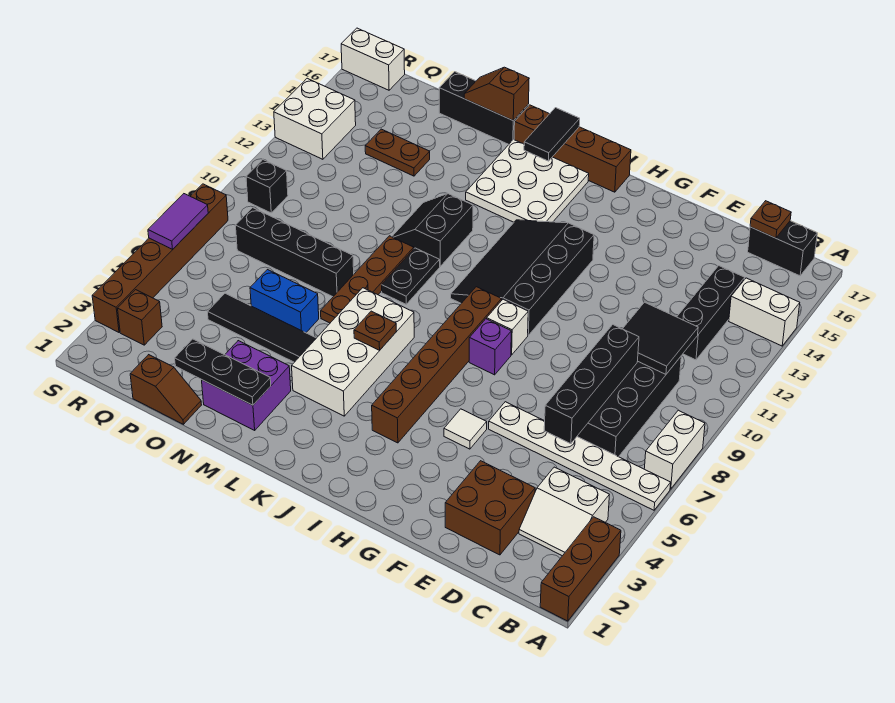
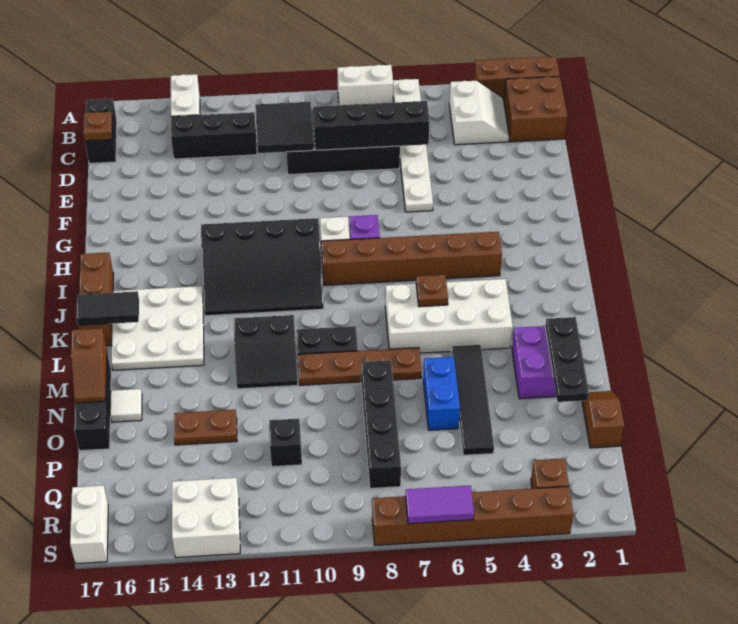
brown brick D2:E3 level 1 -> brown brick B1:C2 level 1
white tile G5 level 1 -> white tile N16 level 1
brown brick I17:L17 level 1 -> brown brick I17:K17 level 1
brown plate O14:P14 level 1 -> brown plate O13:O14 level 1
black brick R10 level 1 -> black brick P11 level 1

